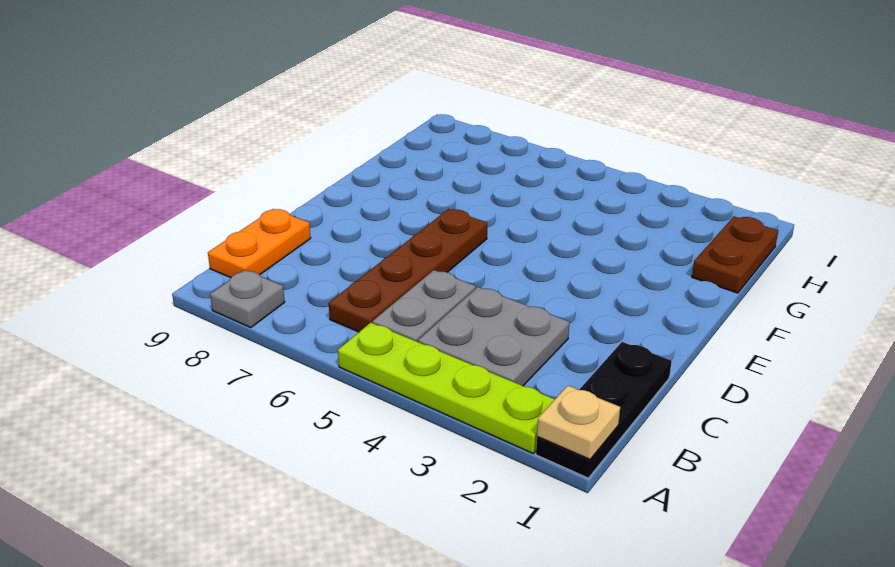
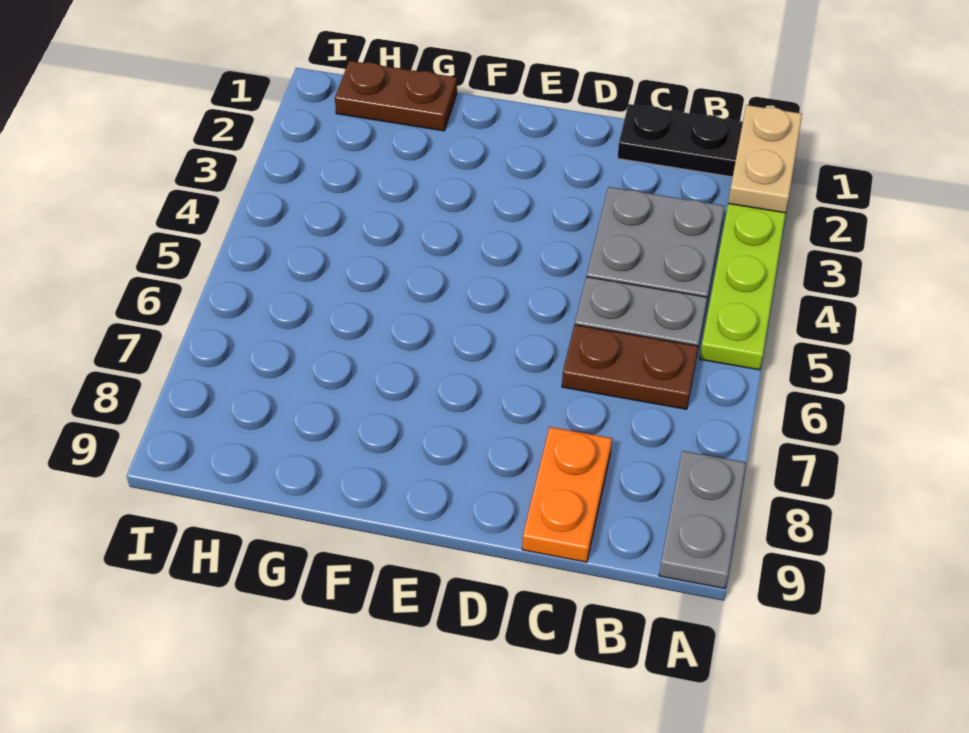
tan plate A1 level 2 -> tan plate A1:A2 level 2
grey plate A8 level 1 -> grey plate A8:A9 level 1
brown plate B6:E6 level 1 -> brown plate B6:C6 level 1
orange plate B9:C9 level 1 -> orange plate C8:C9 level 1

